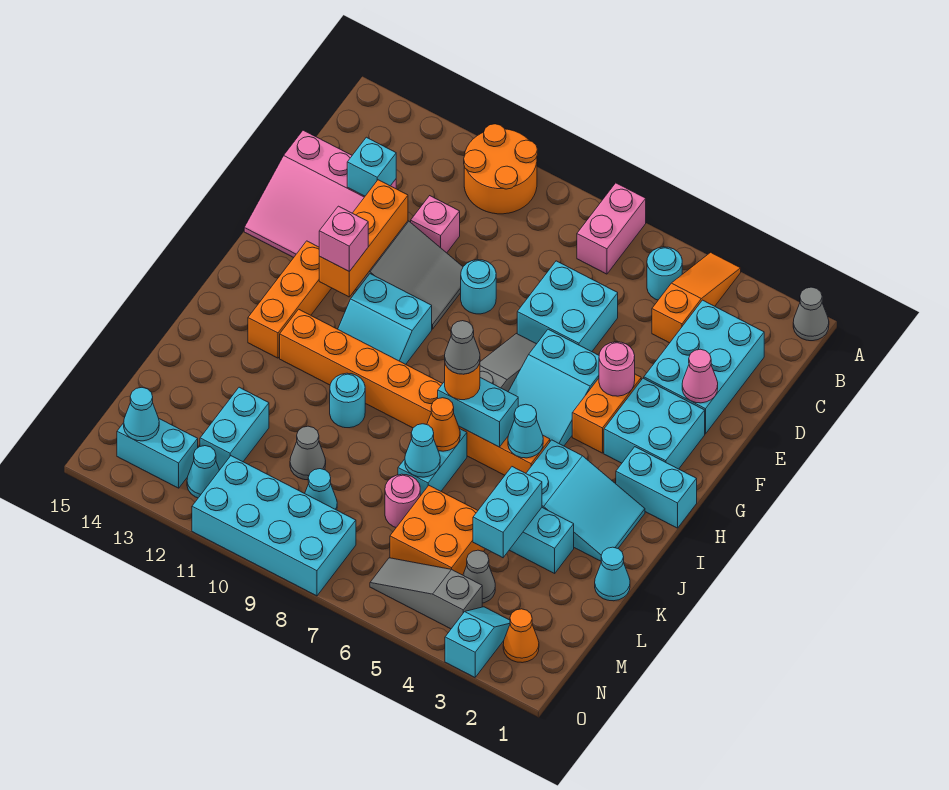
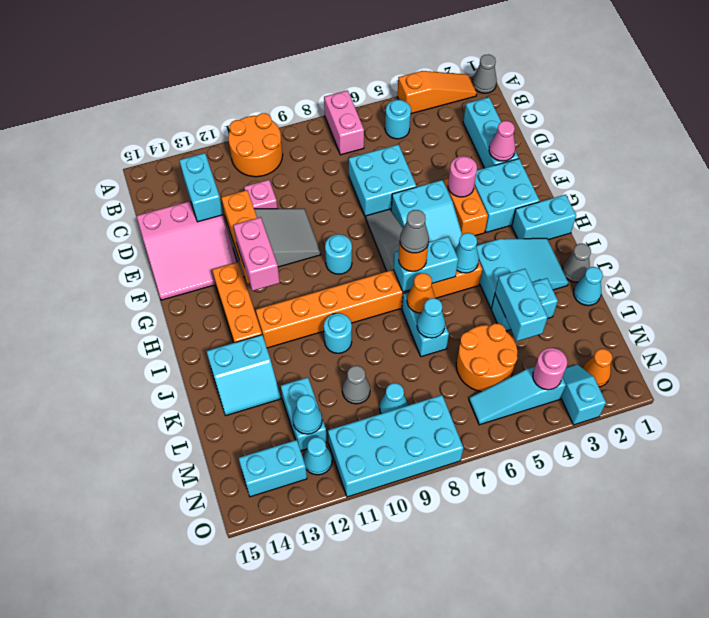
orange slope A4:C4 level 1 top C -> orange slope A2:A4 level 1 top 4
cyan brick C2:E3 level 1 -> cyan brick C2:E2 level 1
cyan brick D13 level 2 -> cyan brick C13:D13 level 2
cyan round brick E9 level 1 -> cyan round brick G9 level 1
cyan slope G10:H11 level 1 top G -> cyan slope J13:K14 level 1 top J
pink brick G12 level 3 -> pink brick G12:H12 level 3
orange brick L5:M6 level 1 -> orange round brick L5:M6 level 1
pink round brick L7 level 1 -> pink round brick N4 level 2
grey cone M4 level 1 -> grey cone J1 level 1
grey slope N4:N6 level 1 top 4 -> cyan slope N4:N6 level 1 top 4
cyan cone N14 level 2 -> cyan cone M12 level 2

